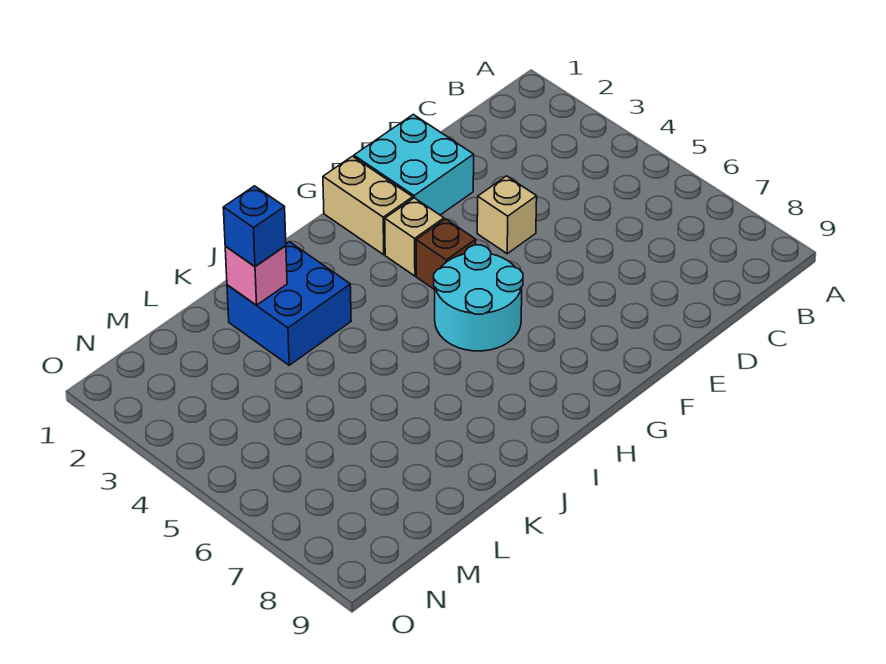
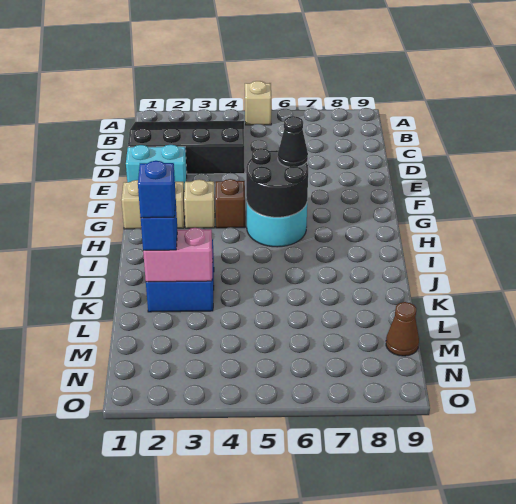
none -> black slope B1:D4 level 1 top D
cyan brick E1:F2 level 1 -> cyan brick E1:E2 level 1
tan brick E4 level 1 -> tan brick A5 level 1
none -> black round brick G5:H6 level 2
none -> black cone G6 level 3
pink brick K2 level 2 -> pink brick K2:K3 level 2
none -> blue brick K2 level 4
none -> brown cone M9 level 1

